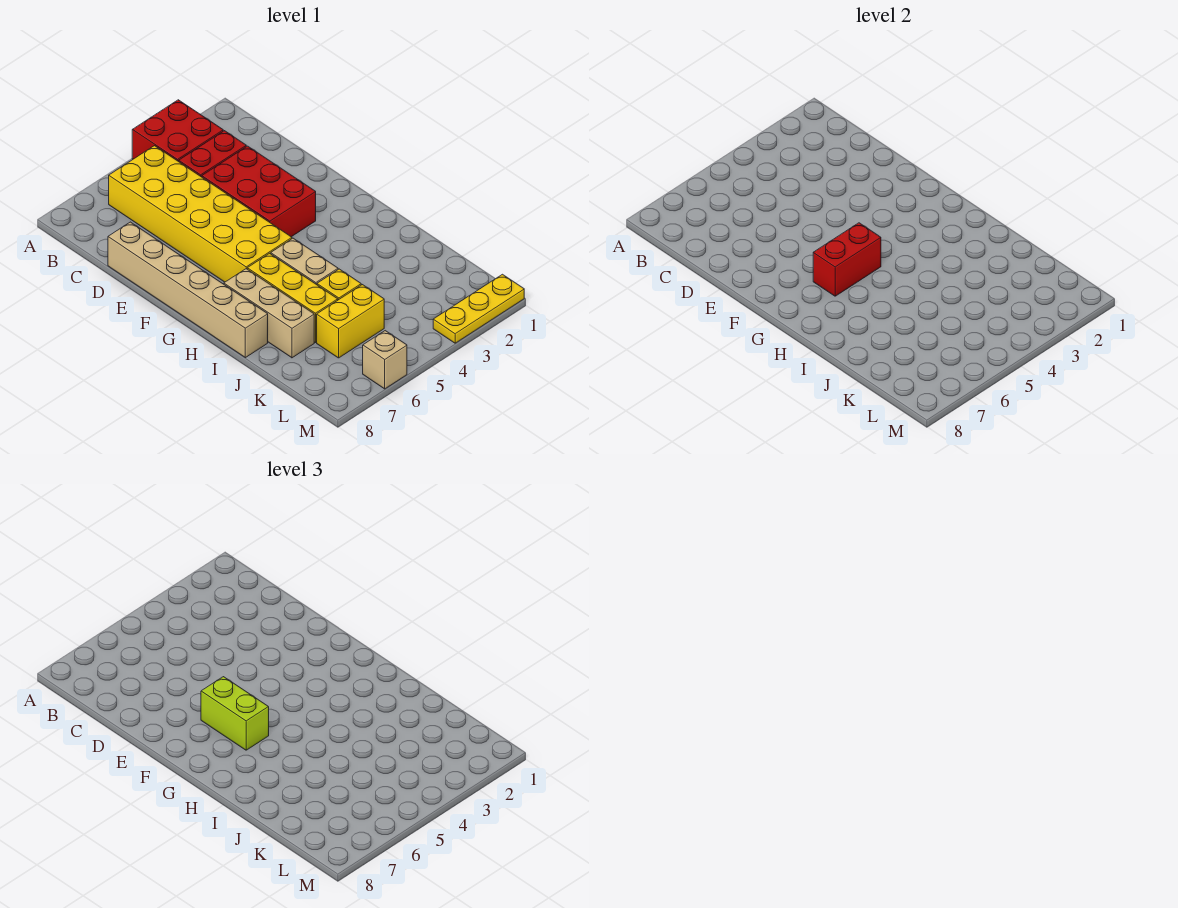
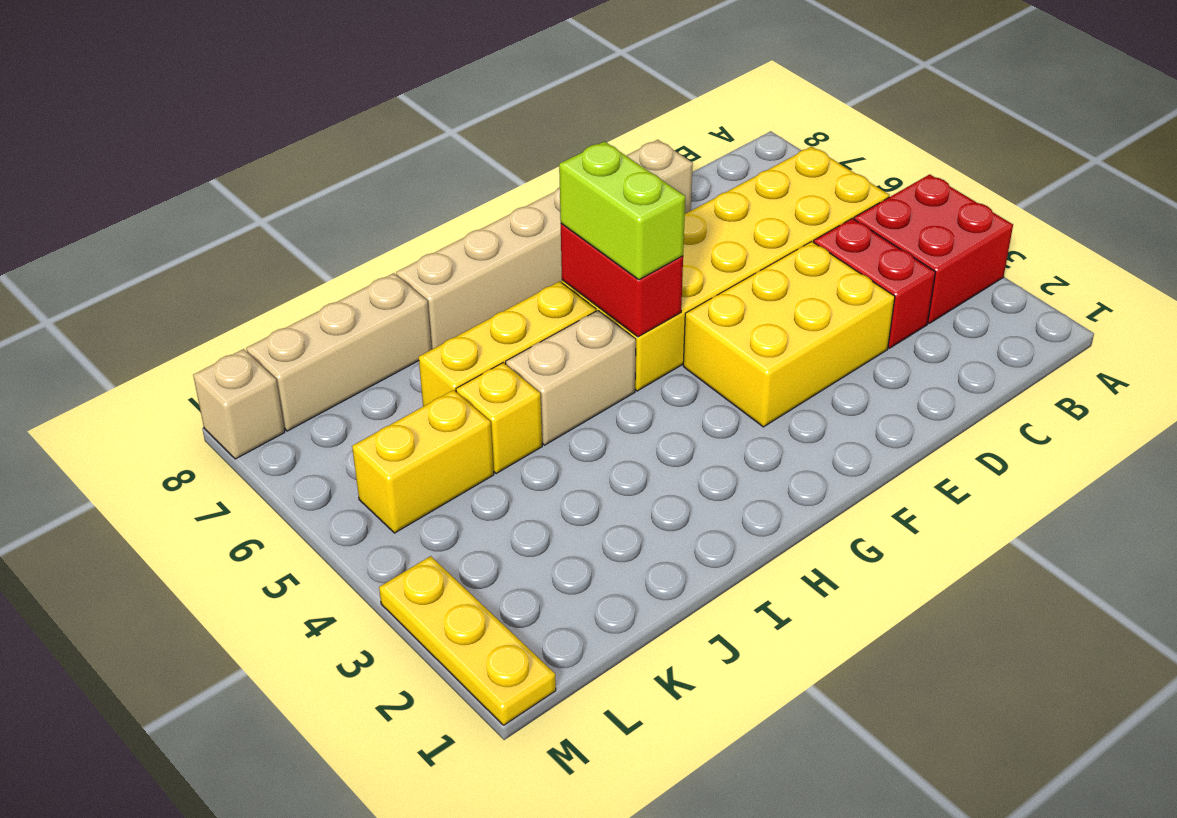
red brick D3:F4 level 1 -> yellow brick D3:F4 level 1
lime brick F6:G6 level 3 -> lime brick G5:G6 level 3
tan brick H7:J7 level 1 -> tan brick J8:L8 level 1
yellow brick K5:K6 level 1 -> yellow brick K5:L5 level 1
tan brick M6 level 1 -> tan brick M8 level 1

